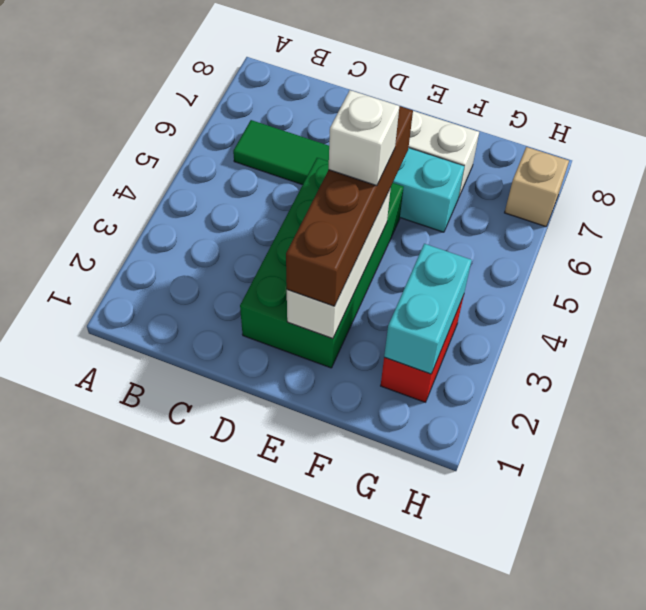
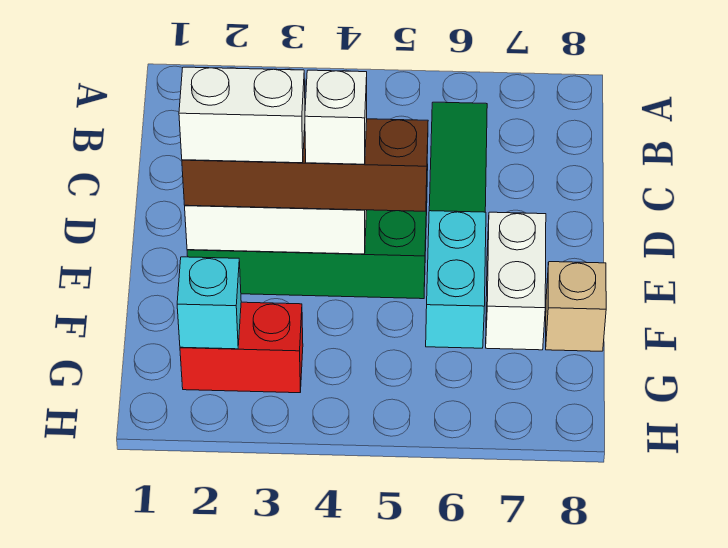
none -> white brick E2:E3 level 4
cyan brick G2:G3 level 2 -> cyan brick G2 level 2
tan brick H7 level 1 -> tan brick F8 level 1

